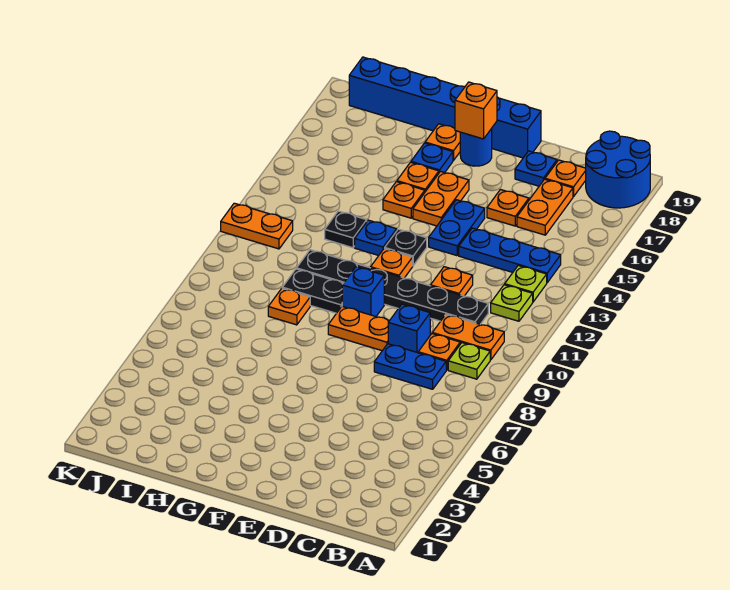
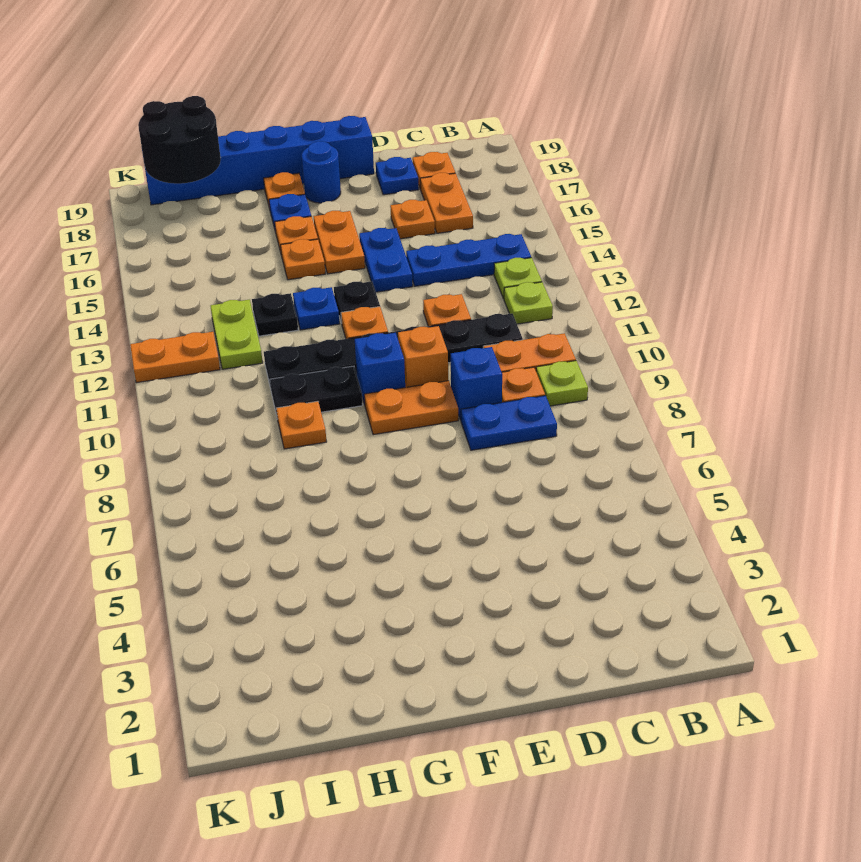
blue round brick A18:B19 level 1 -> none
orange brick F18 level 2 -> orange brick E10 level 1
none -> lime plate I12:I13 level 1
none -> black round brick I18:J19 level 2

